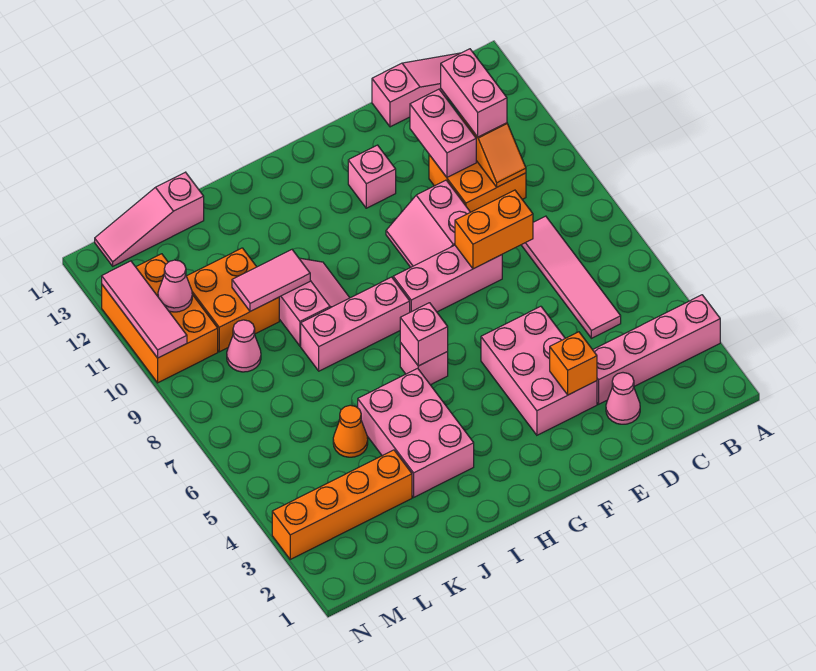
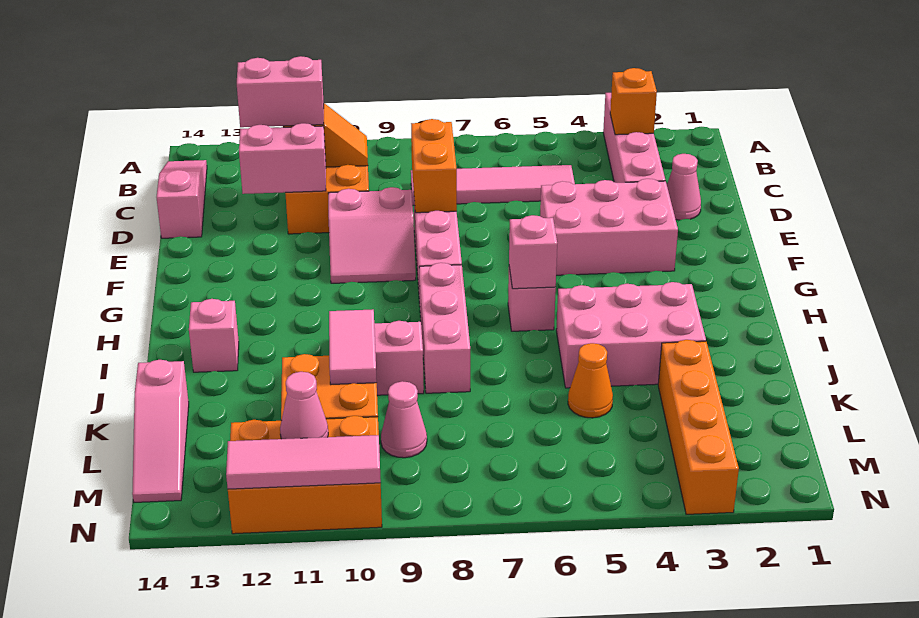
orange brick E3 level 2 -> orange brick B3 level 2
pink brick F12 level 1 -> pink brick I13 level 1

